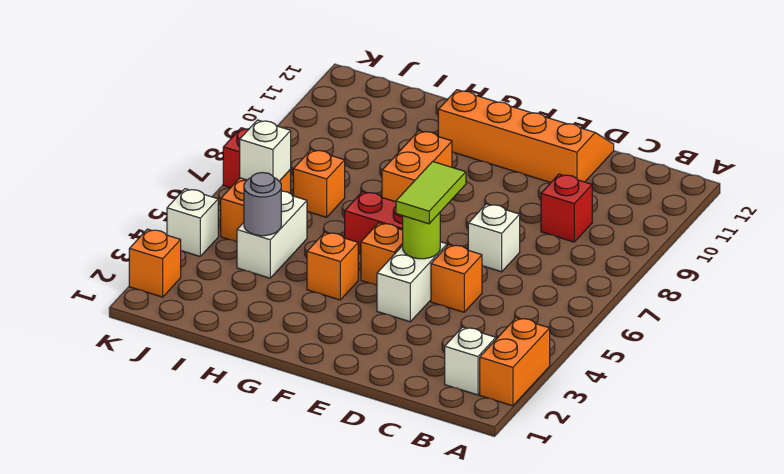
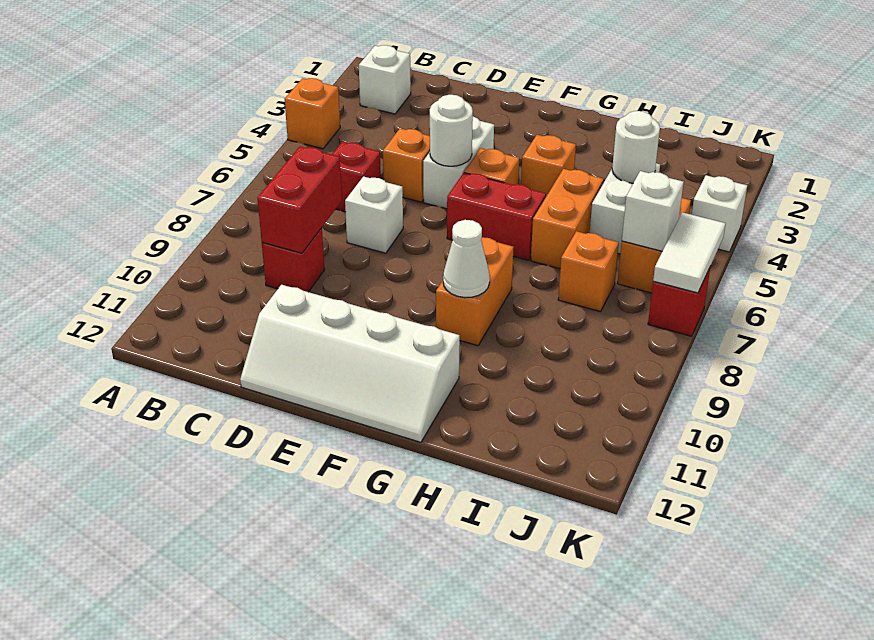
orange brick A2:A3 level 1 -> orange brick H5:H6 level 1
none -> red brick C6 level 1
none -> red brick C8:C9 level 2
orange slope D11:G12 level 1 top 11 -> white slope D11:G12 level 1 top 11
lime round brick E5 level 2 -> white round brick E5 level 2
lime tile E5:E6 level 3 -> none
none -> white cone G9 level 2
grey round brick I4 level 2 -> white round brick I4 level 2
orange brick K2 level 1 -> orange brick A4 level 1
none -> white tile K6:K7 level 2

